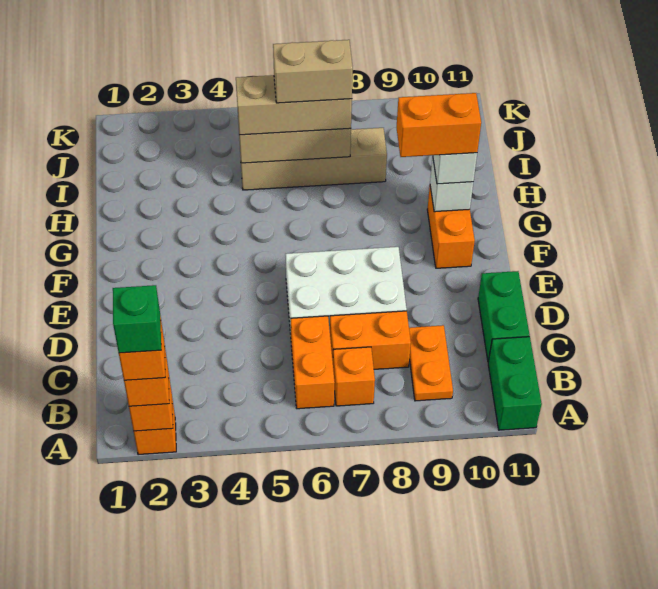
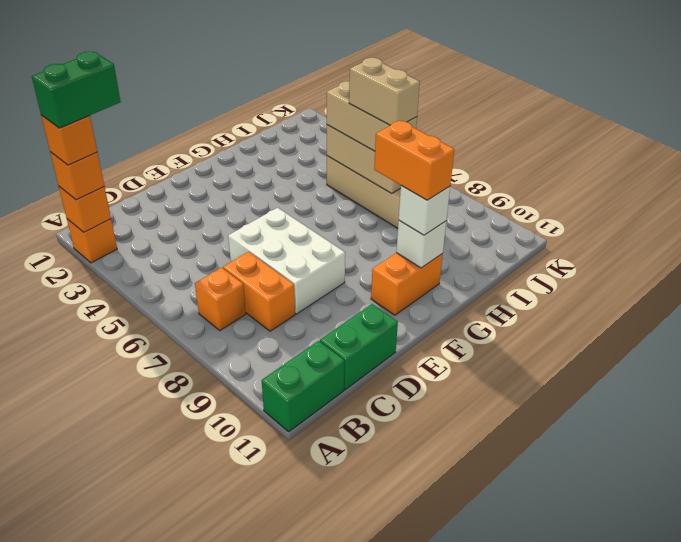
green brick A2 level 5 -> green brick A2:B2 level 5
orange brick B6:C6 level 1 -> none
orange plate B9:C9 level 1 -> none

